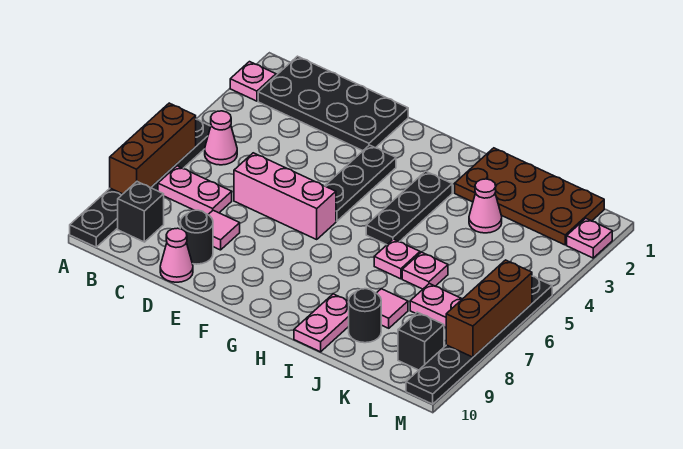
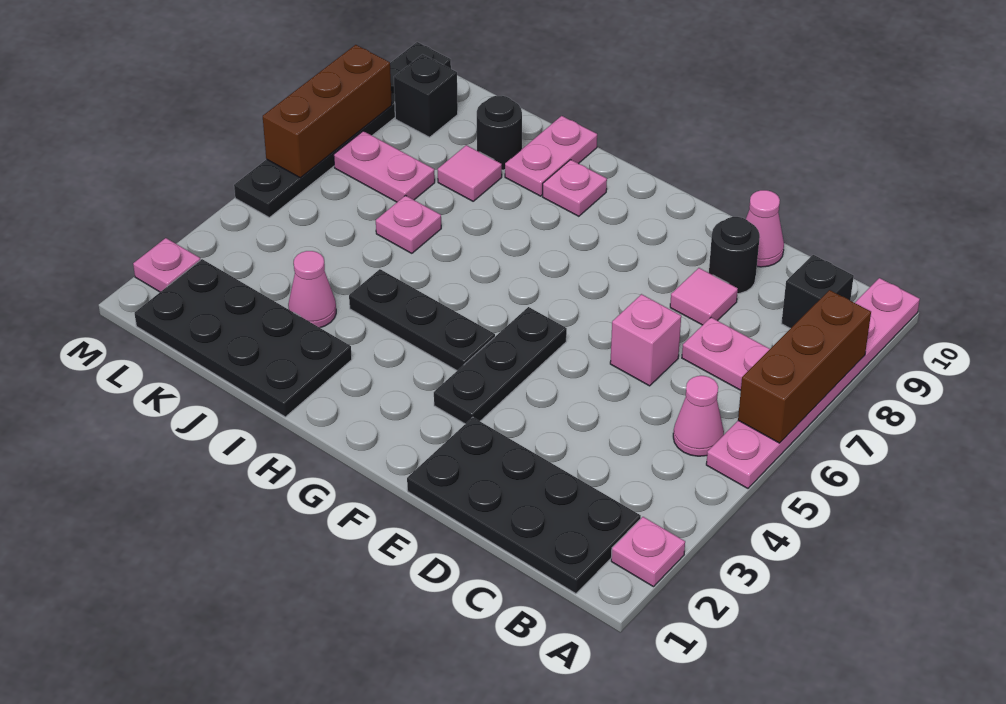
black plate A5:A10 level 1 -> pink plate A5:A10 level 1
pink brick D6:F6 level 1 -> pink brick D6 level 1
black plate H3:H5 level 1 -> black plate G4:I4 level 1
brown plate I1:L2 level 1 -> black plate I1:L2 level 1
pink plate I6 level 1 -> pink plate H9 level 1

